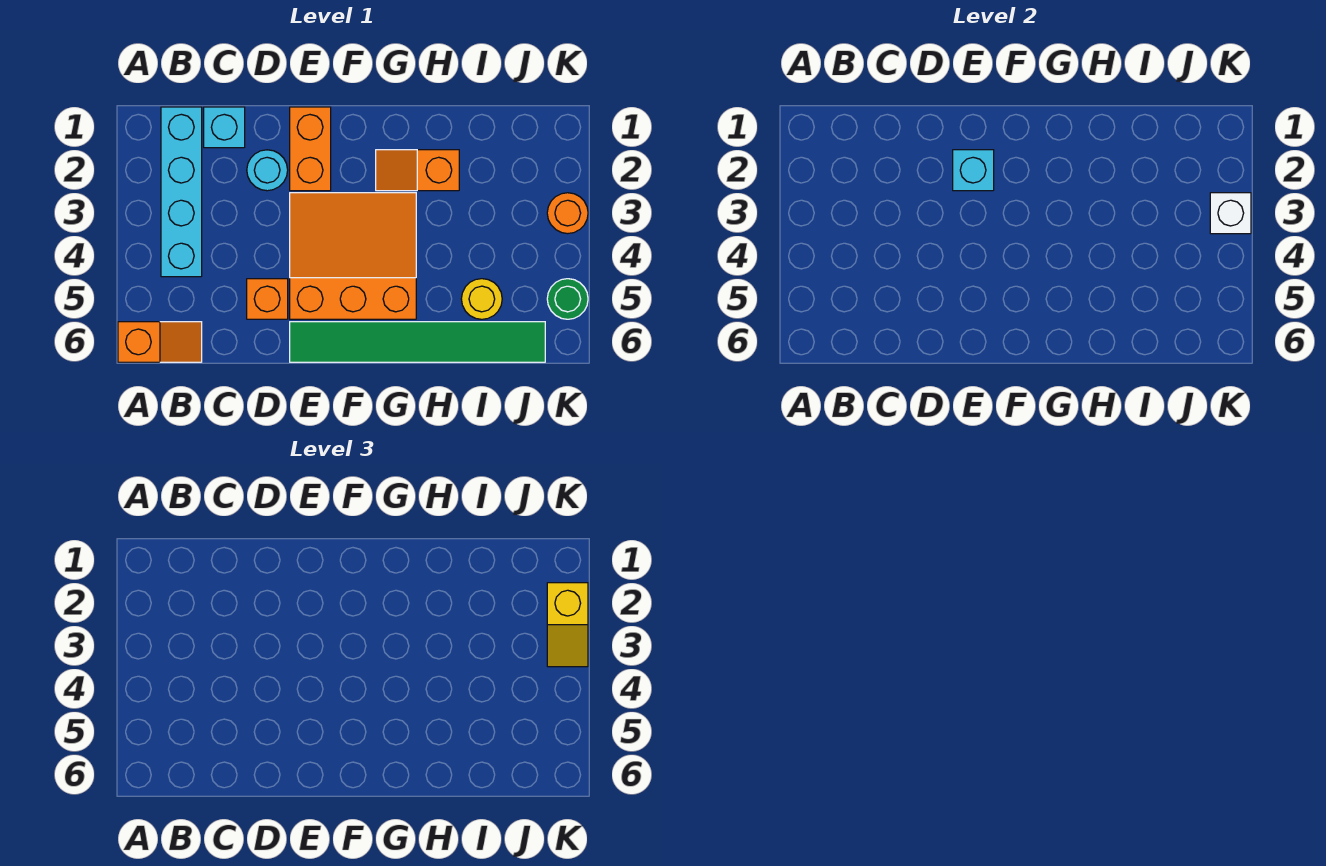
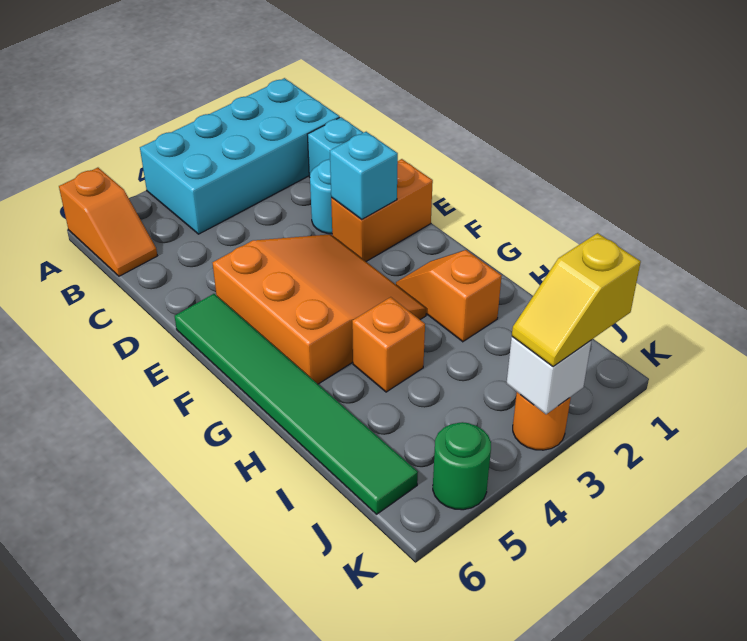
cyan brick B1:B4 level 1 -> cyan brick A1:B4 level 1
orange brick D5 level 1 -> orange brick H4 level 1
yellow round brick I5 level 1 -> none

